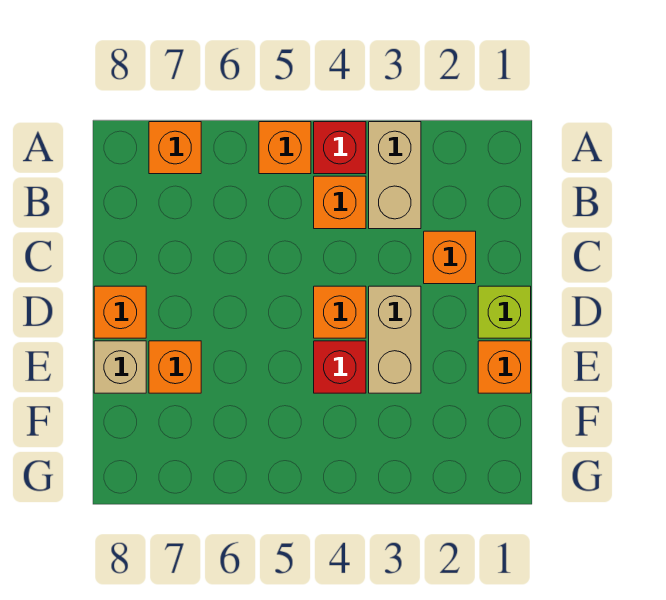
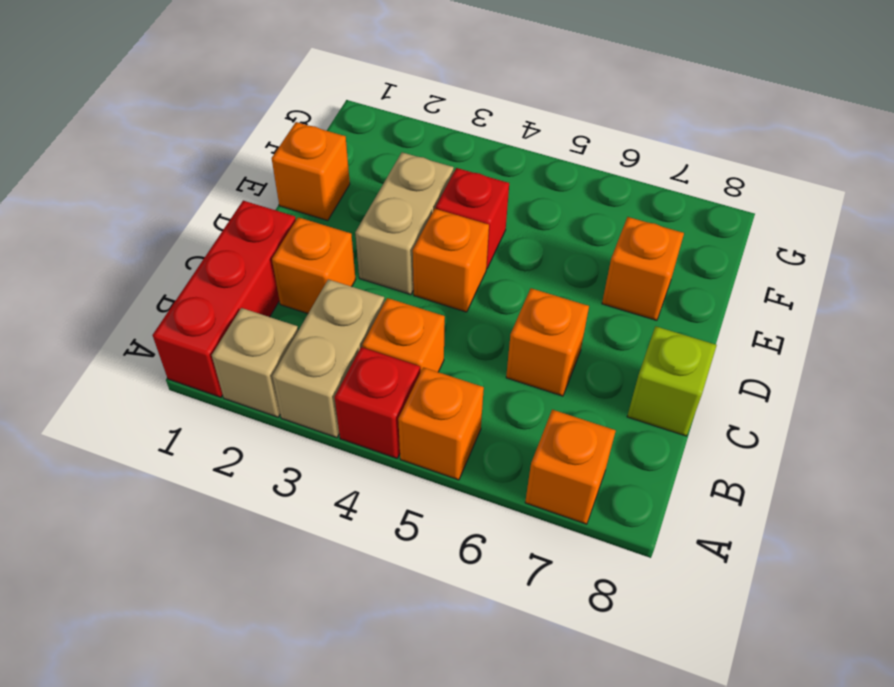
none -> red brick A1:C1 level 1
lime brick D1 level 1 -> lime brick C8 level 1
orange brick D8 level 1 -> orange brick C6 level 1
tan brick E8 level 1 -> tan brick A2 level 1

